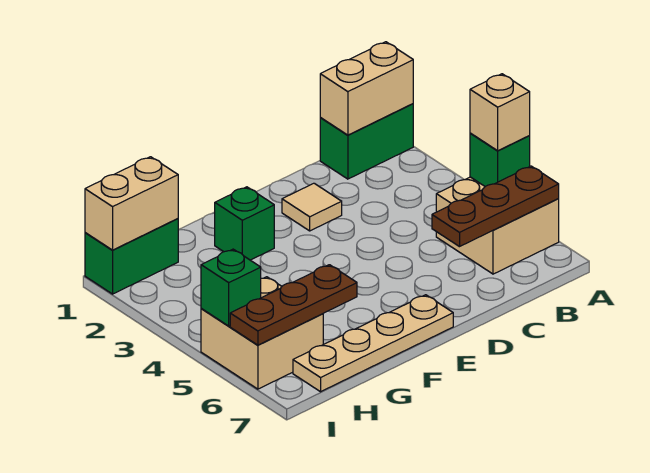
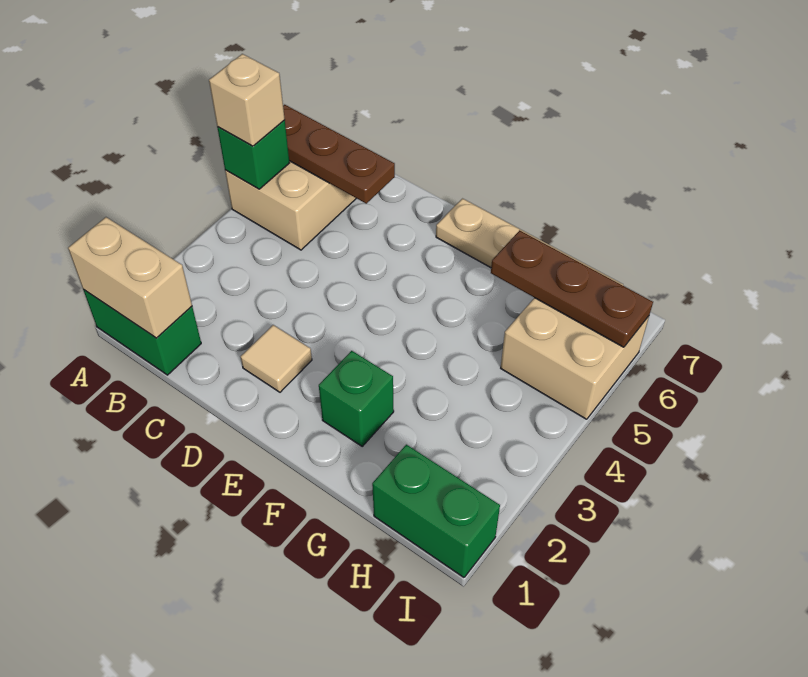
tan brick H1:I1 level 2 -> none
green brick I5 level 2 -> none

